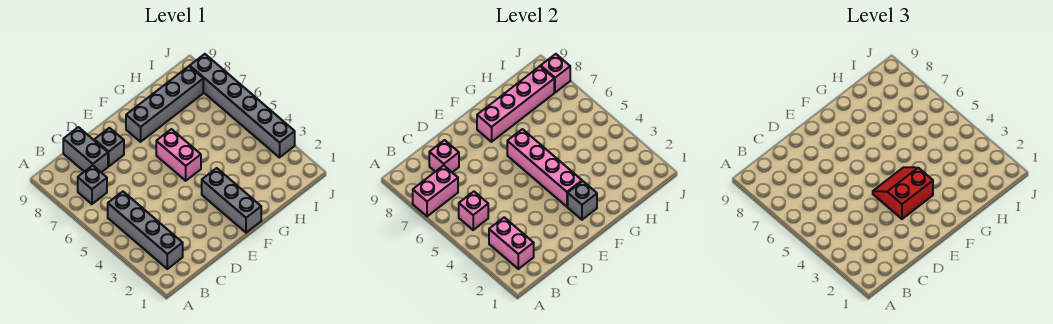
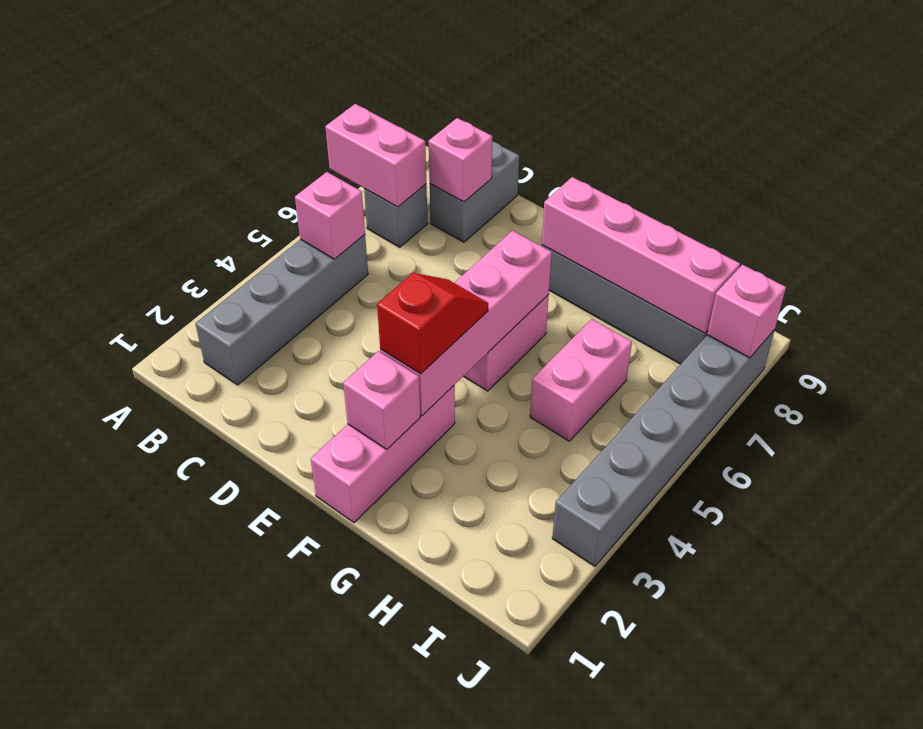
pink brick B2:B3 level 2 -> pink brick H5:H6 level 1
grey brick D8 level 1 -> none
red slope E3:F4 level 3 top 3 -> red slope F3:F4 level 3 top 3
grey brick F1:F3 level 1 -> pink brick F1:F3 level 1
grey brick F2 level 2 -> pink brick F2 level 2

